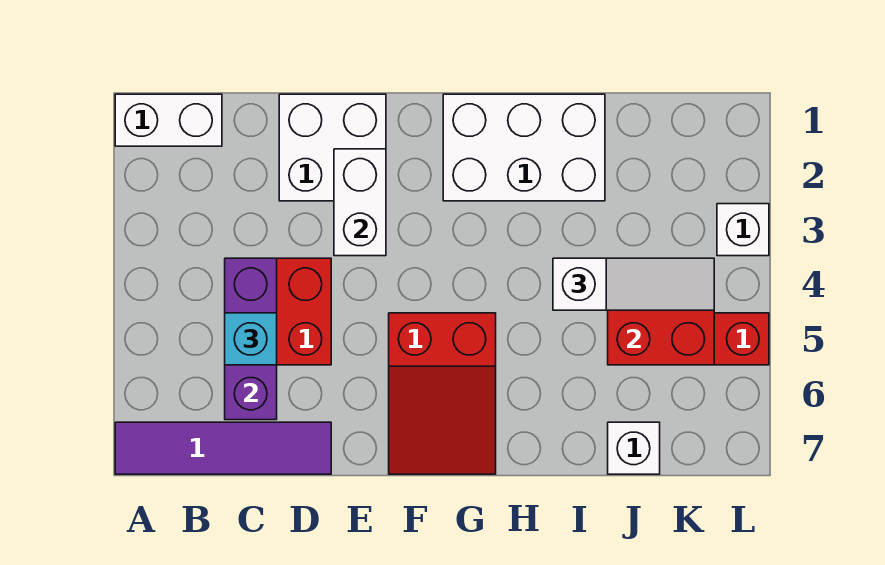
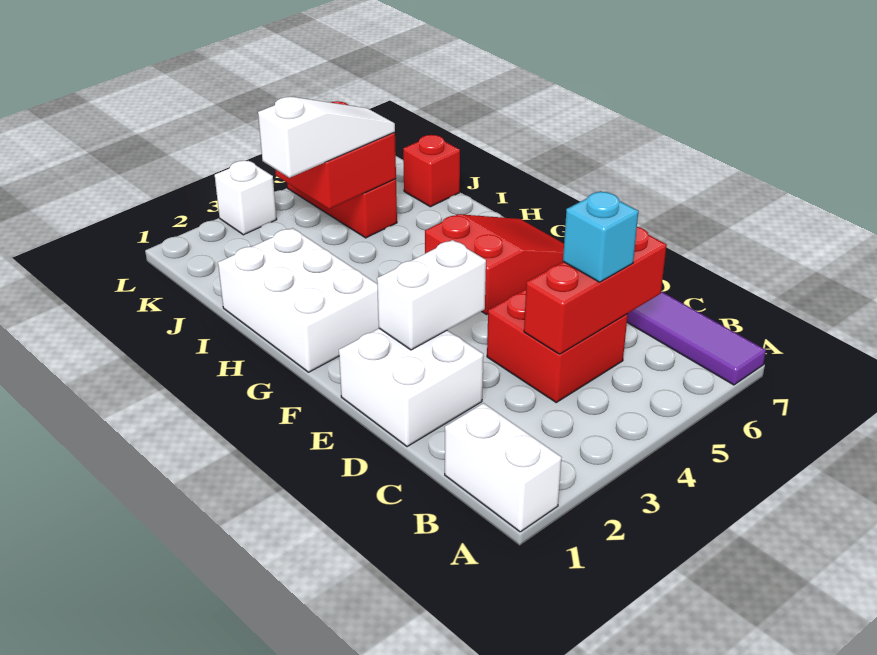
purple brick C4:C6 level 2 -> red brick C4:C6 level 2
white slope I4:K4 level 3 top I -> white slope J3:J5 level 3 top 3
white brick J7 level 1 -> red brick J7 level 1

